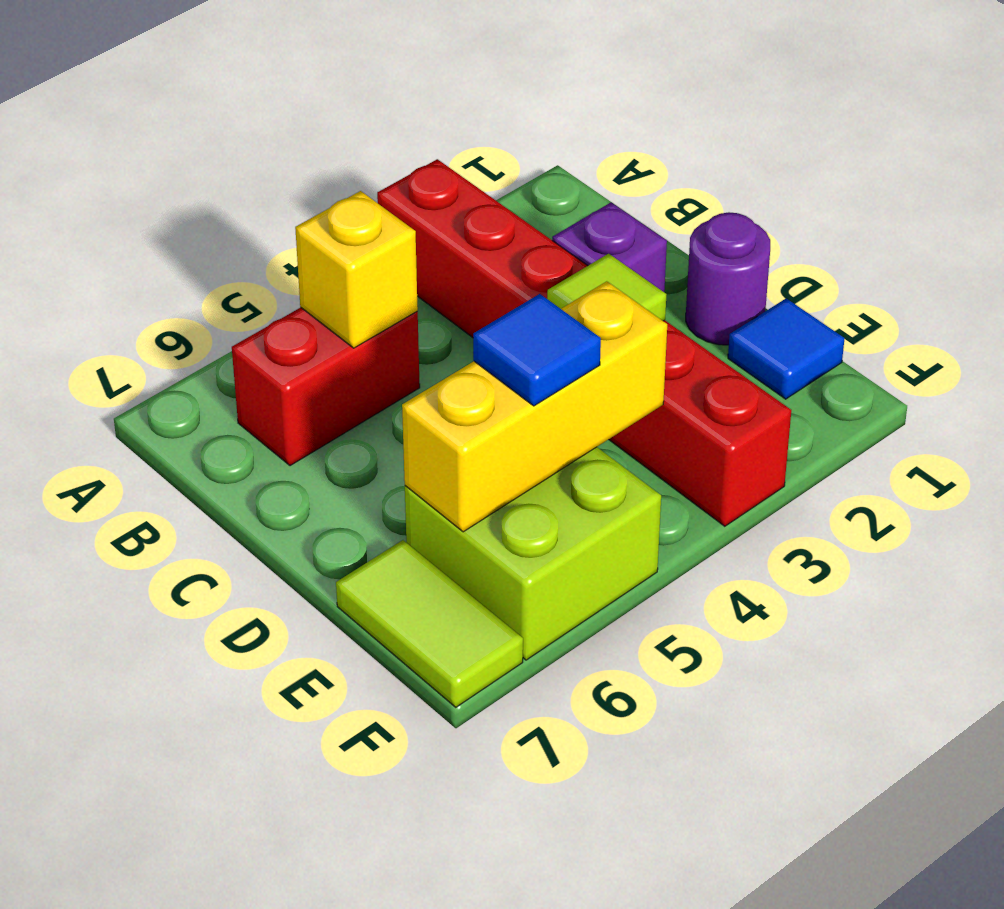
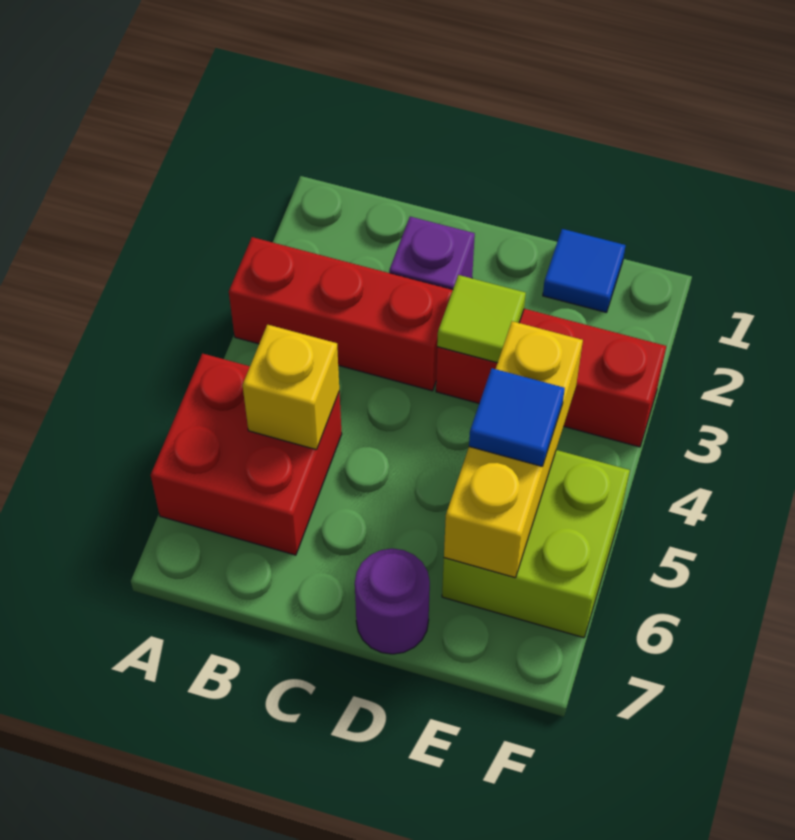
red brick B5:B6 level 1 -> red brick A5:B6 level 1
purple round brick D1 level 1 -> purple round brick D7 level 1
lime tile E7:F7 level 1 -> none

